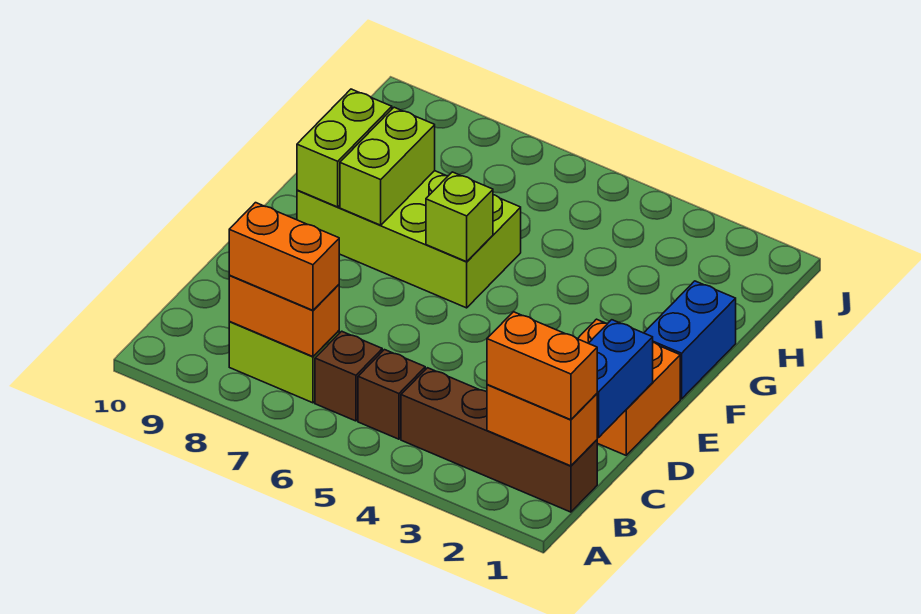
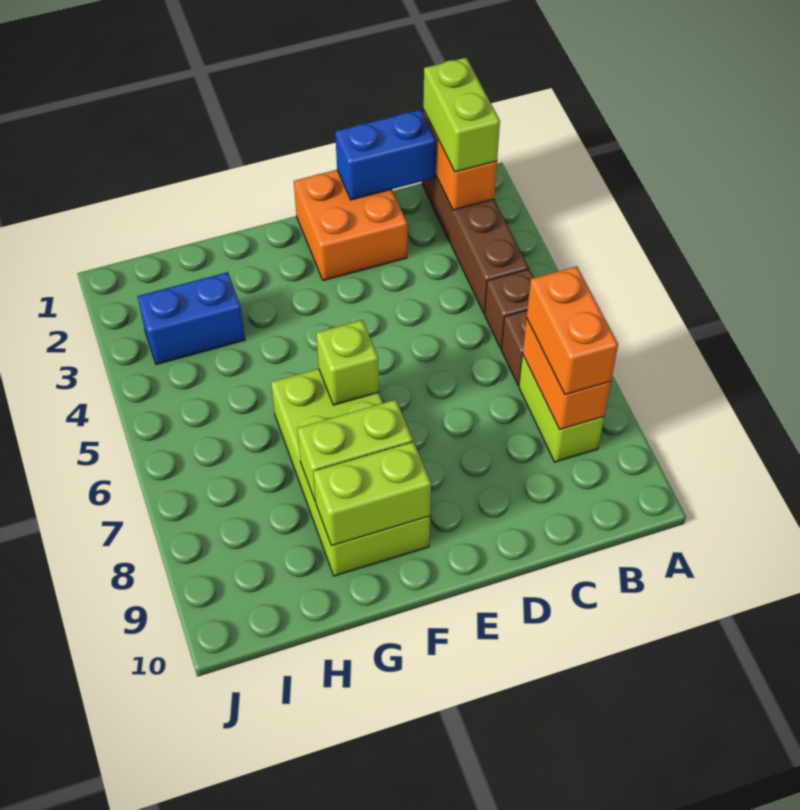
orange brick B1:B2 level 3 -> lime brick B1:B2 level 3
blue brick F1:G1 level 1 -> blue brick H3:I3 level 1

